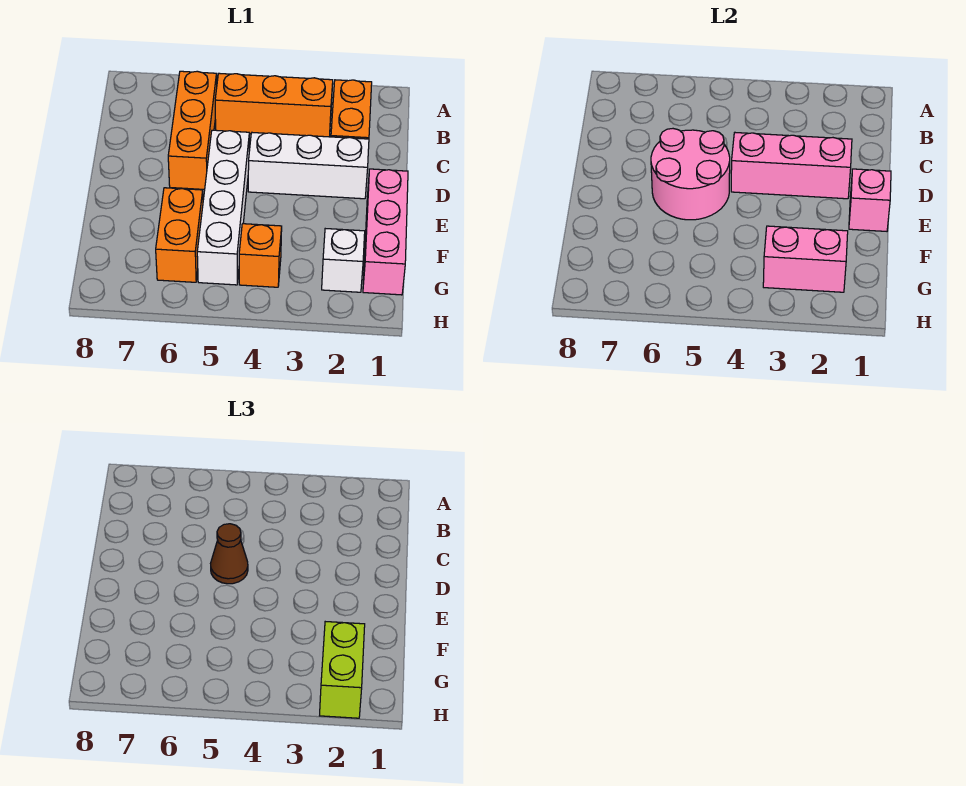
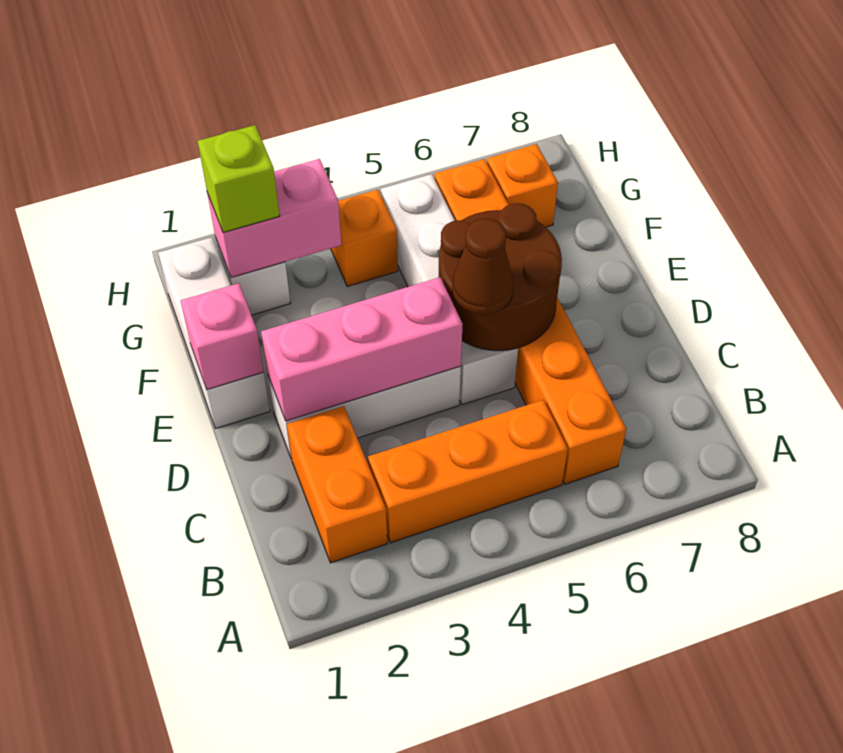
pink round brick D5:E6 level 2 -> brown round brick D5:E6 level 2
pink brick E1:G1 level 1 -> white brick E1:G1 level 1
lime brick G2:H2 level 3 -> lime brick G2 level 3
none -> orange brick G7 level 1

